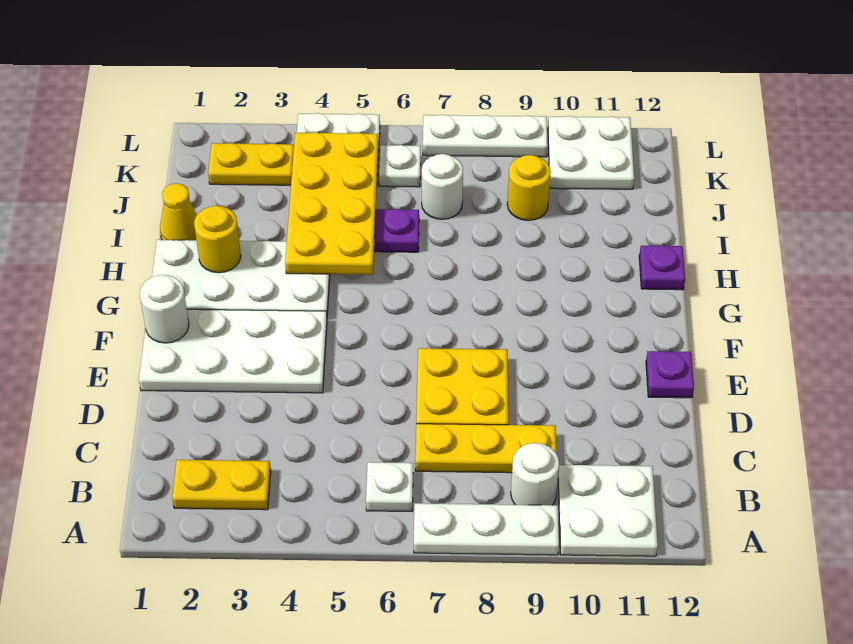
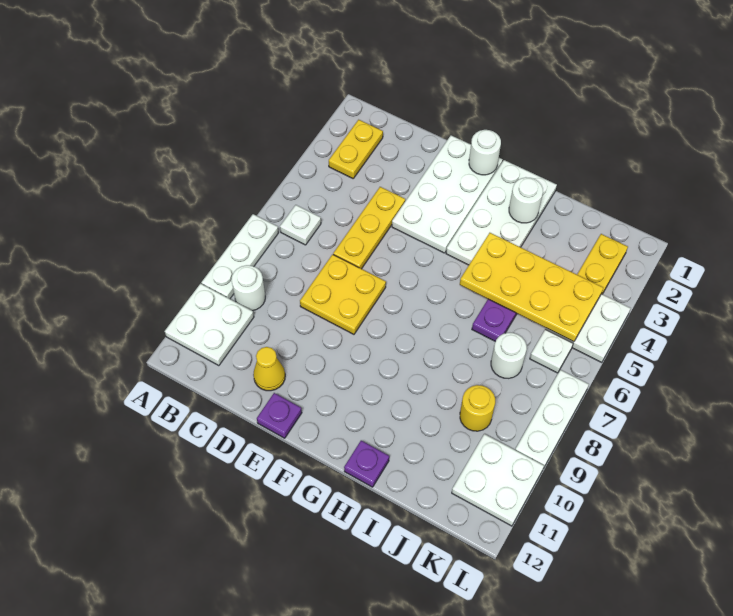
yellow plate C7:C9 level 1 -> yellow plate D4:D6 level 1
yellow round brick H2 level 2 -> white round brick H2 level 2
yellow cone I1 level 1 -> yellow cone D11 level 1

